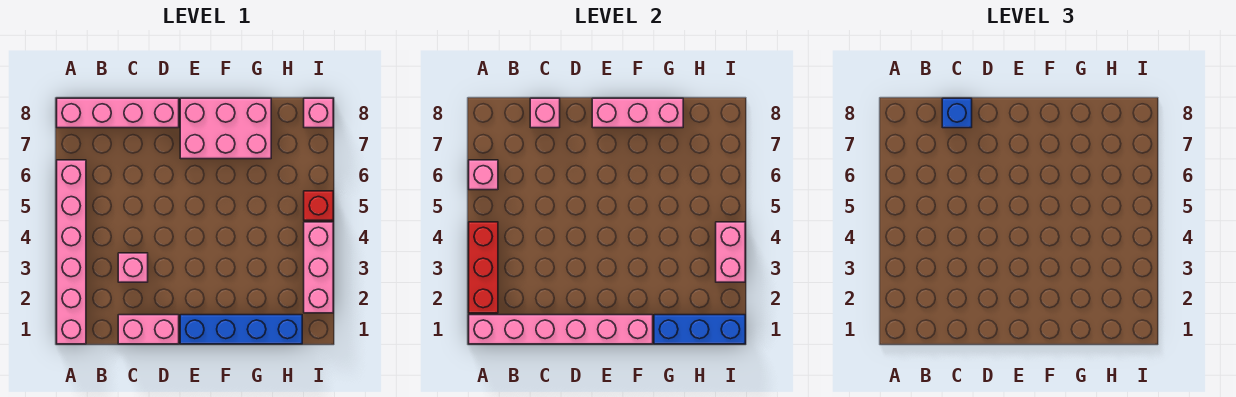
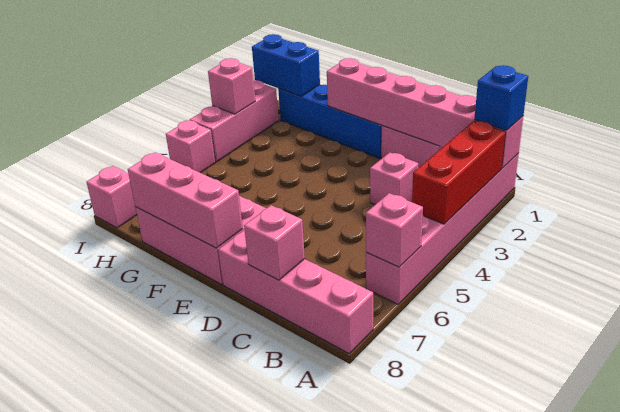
blue brick C8 level 3 -> blue brick A1 level 3
blue brick G1:I1 level 2 -> blue brick H1:I1 level 2
pink brick I3:I4 level 2 -> pink brick I3 level 2
red brick I5 level 1 -> pink brick I5 level 1

